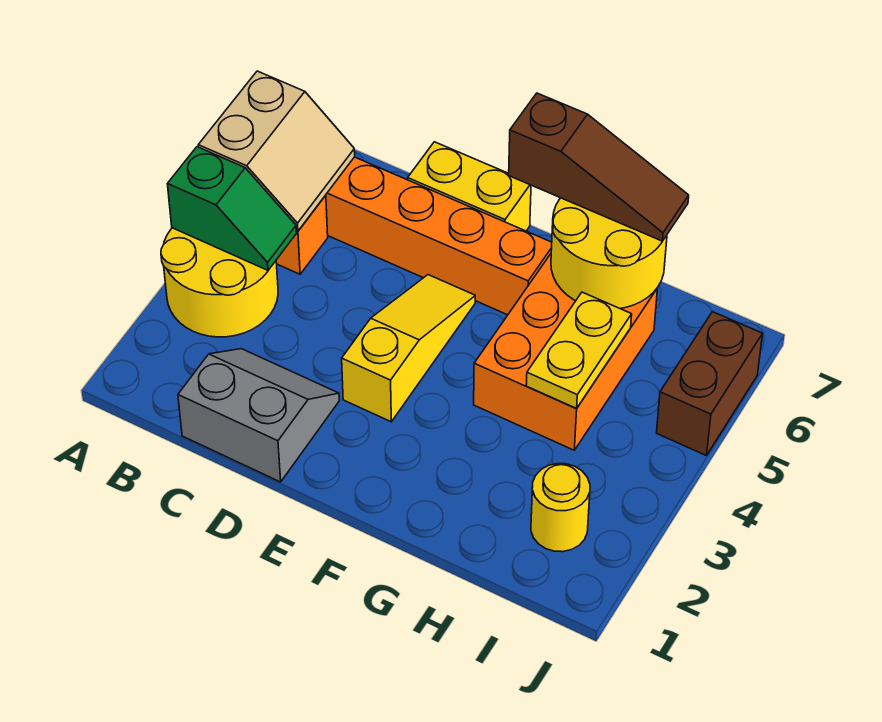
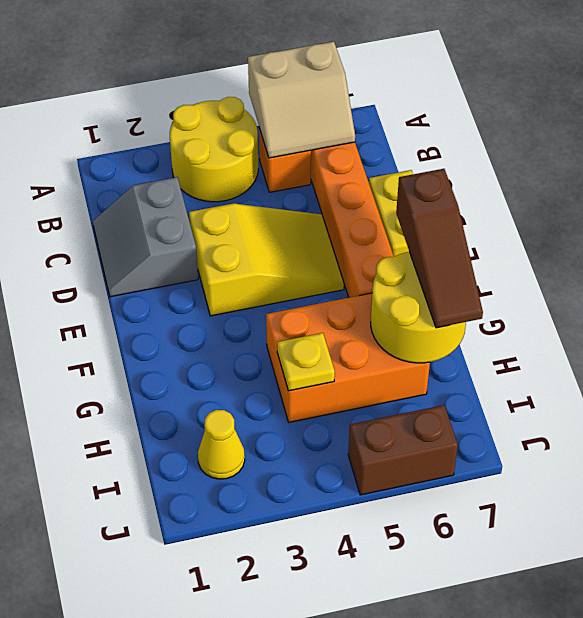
green slope A4:B4 level 2 top A -> none
grey slope C1:D2 level 1 top 1 -> grey slope C1:D2 level 1 top 2
yellow slope E3:E5 level 1 top 3 -> yellow slope D3:E5 level 1 top 3
yellow plate H4:H5 level 2 -> yellow plate H4 level 2
yellow round brick I2 level 1 -> yellow cone I2 level 1

